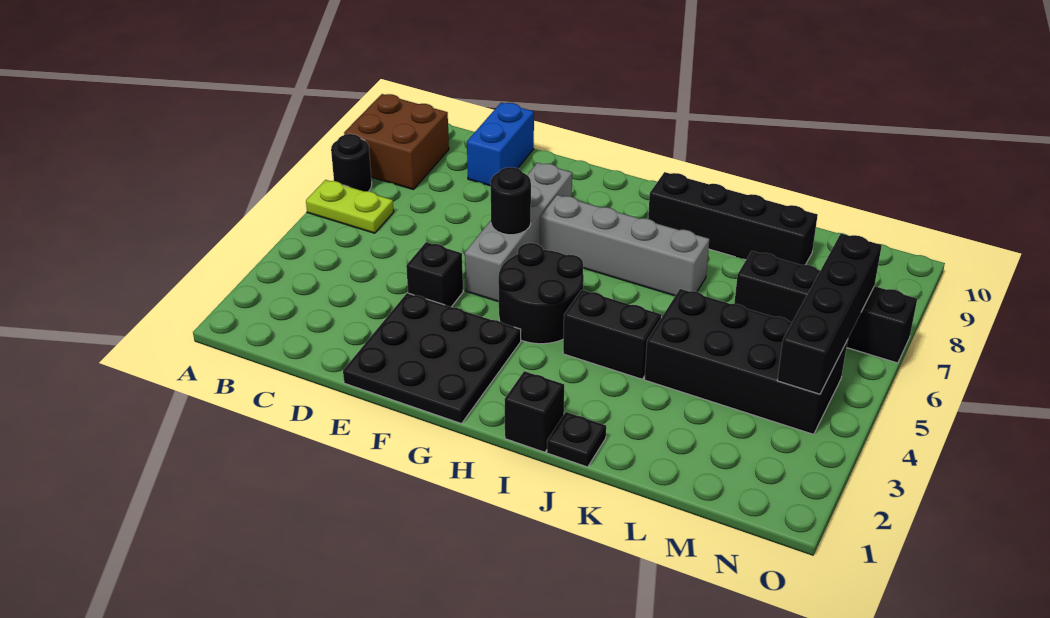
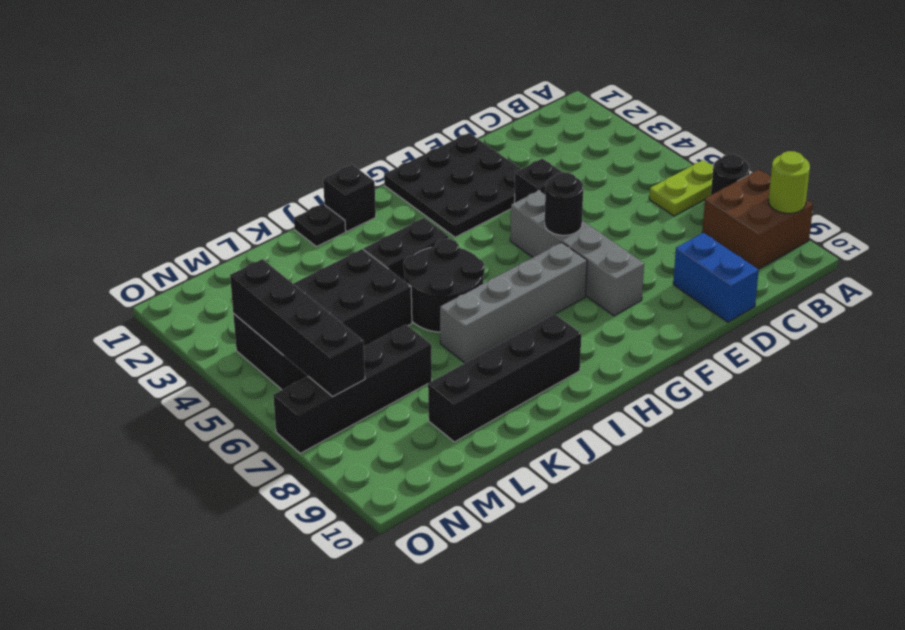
none -> lime round brick A9 level 2
black round brick G4:H5 level 1 -> black round brick I5:J6 level 1

